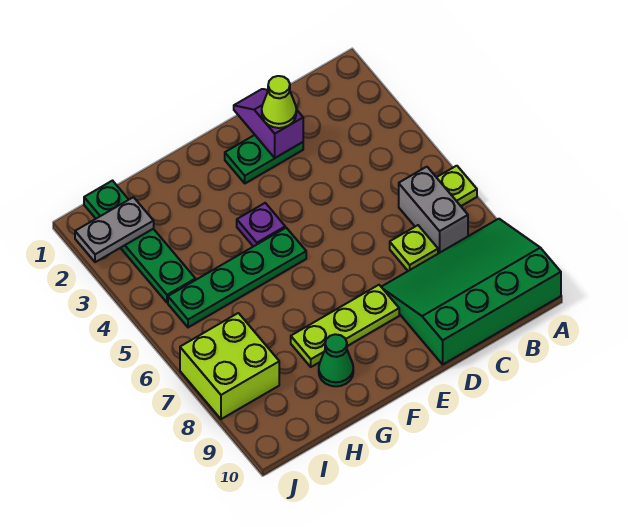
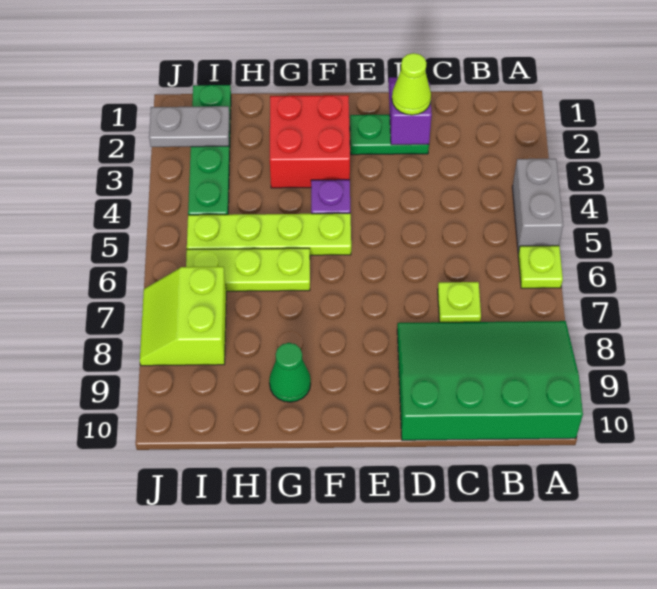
grey brick B6:B7 level 1 -> grey brick A4:A5 level 1
lime plate E8:G8 level 1 -> lime plate G6:I6 level 1
none -> red brick F2:G3 level 1
green plate F5:I5 level 1 -> lime plate F5:I5 level 1
lime brick I7:J8 level 1 -> lime slope I7:J8 level 1 top I

